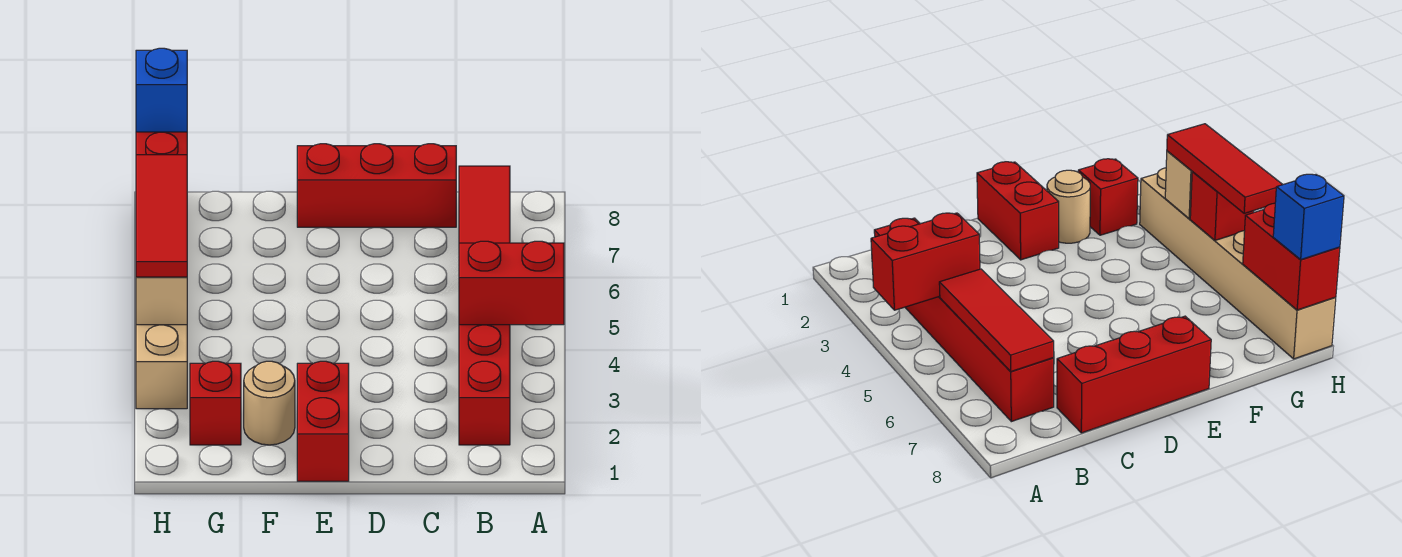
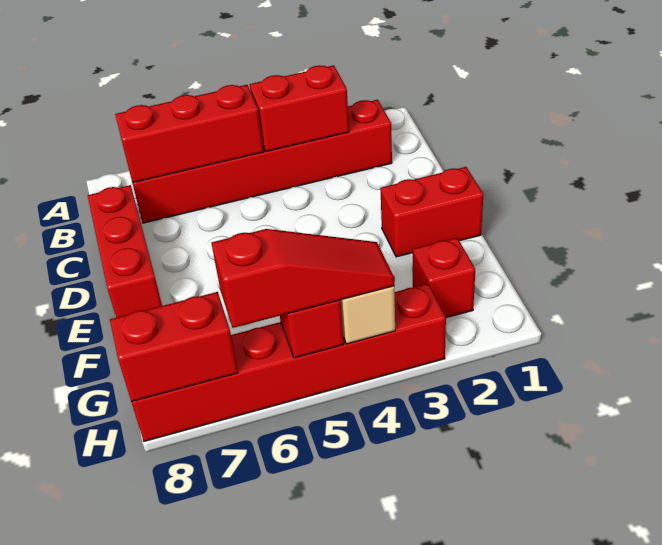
red brick A4:B4 level 2 -> red brick B3:B4 level 2
red tile B5:B7 level 2 -> red brick B5:B7 level 2
tan round brick F2 level 1 -> none
tan brick H3:H8 level 1 -> red brick H3:H8 level 1
red tile H4:H6 level 3 -> red slope H4:H6 level 3 top 6
blue brick H8 level 3 -> none

